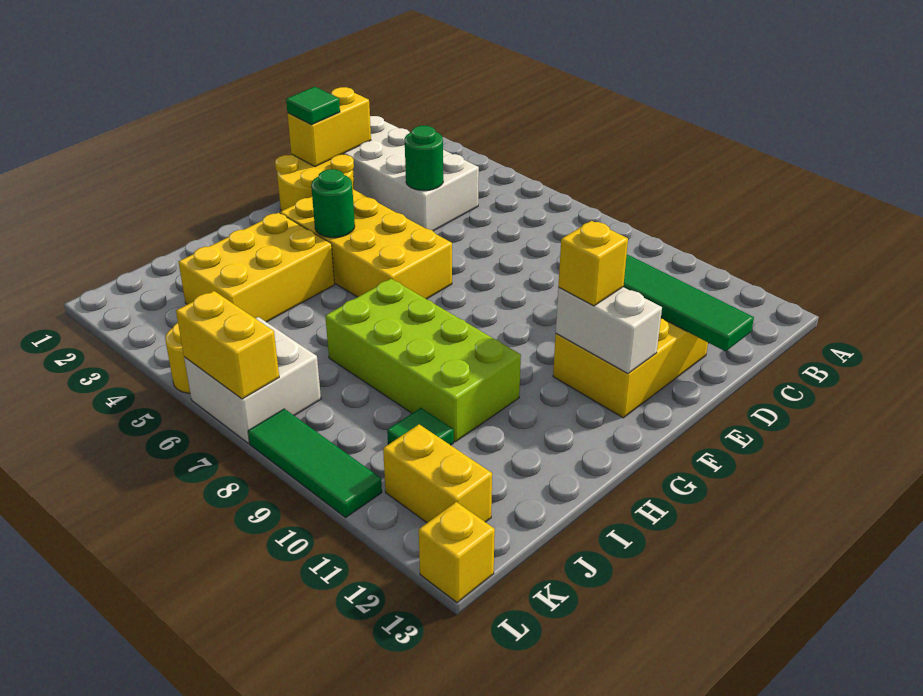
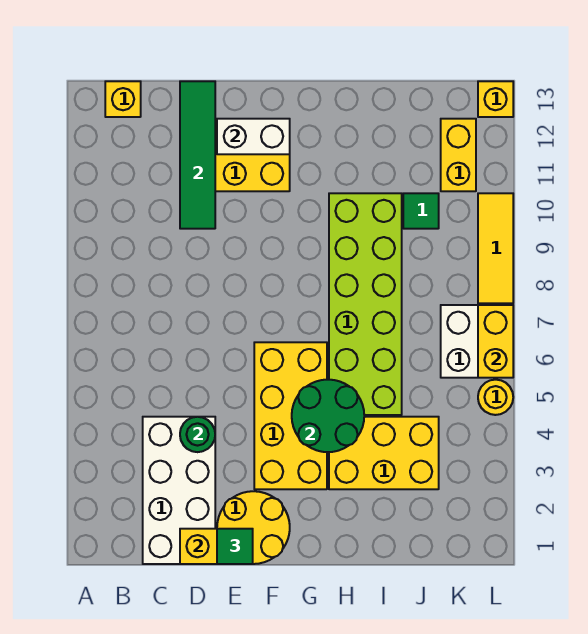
white brick F11:F12 level 2 -> white brick E12:F12 level 2
yellow brick F11 level 3 -> yellow brick B13 level 1
green round brick G4 level 2 -> green round brick G4:H5 level 2
lime brick H7:I10 level 1 -> lime brick H5:I10 level 1
green tile L8:L10 level 1 -> yellow tile L8:L10 level 1

